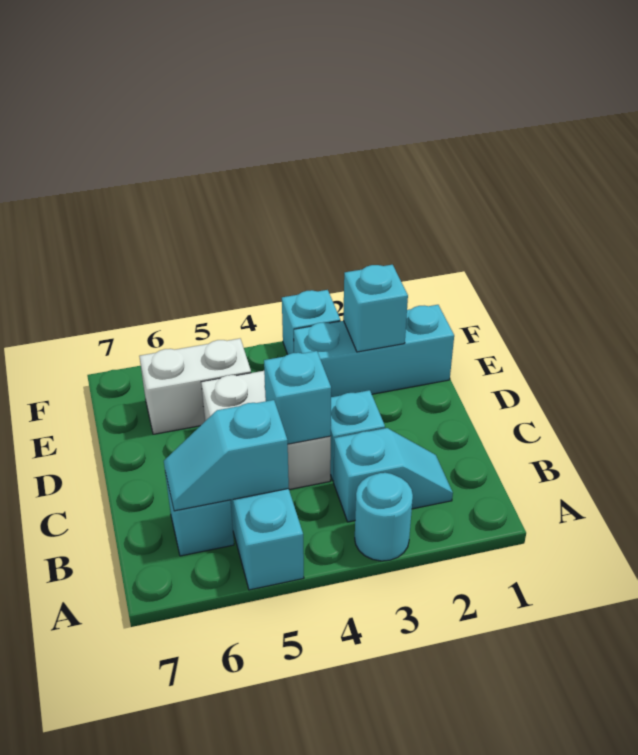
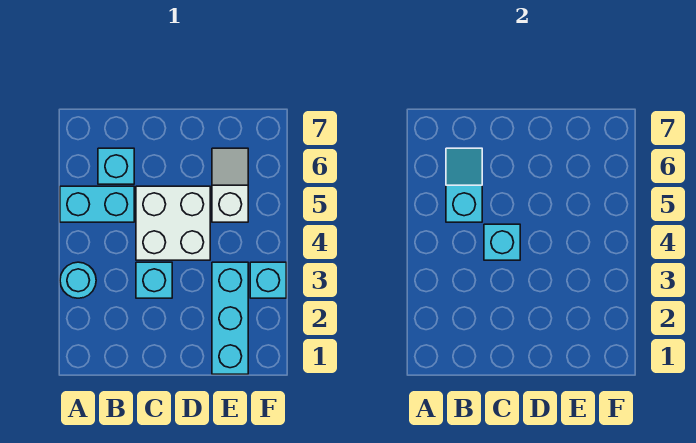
cyan slope B2:B3 level 1 top 3 -> none
cyan brick E2 level 2 -> none
white brick E5:E6 level 1 -> white slope E5:E6 level 1 top 5

